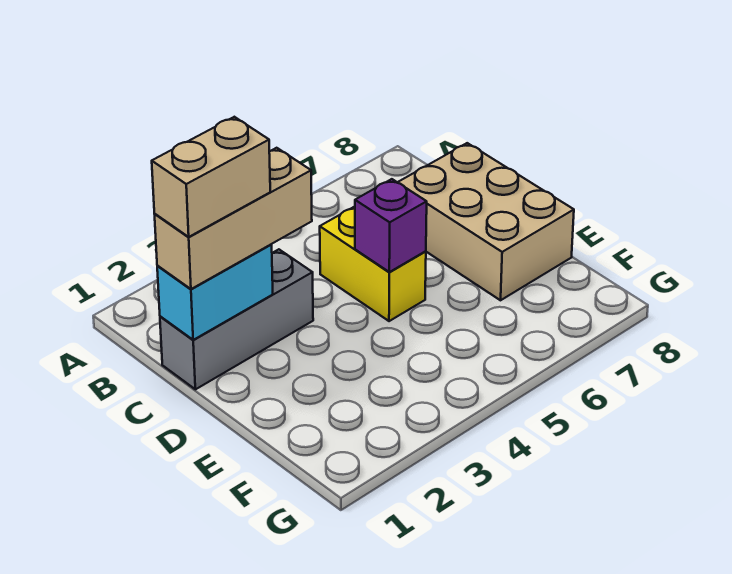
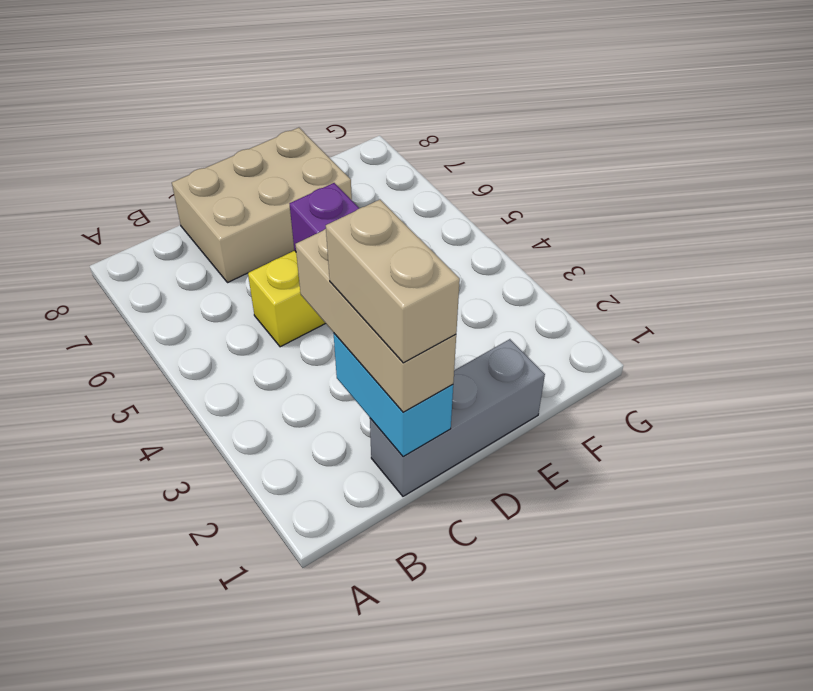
grey brick C1:C3 level 1 -> grey brick C1:E1 level 1

